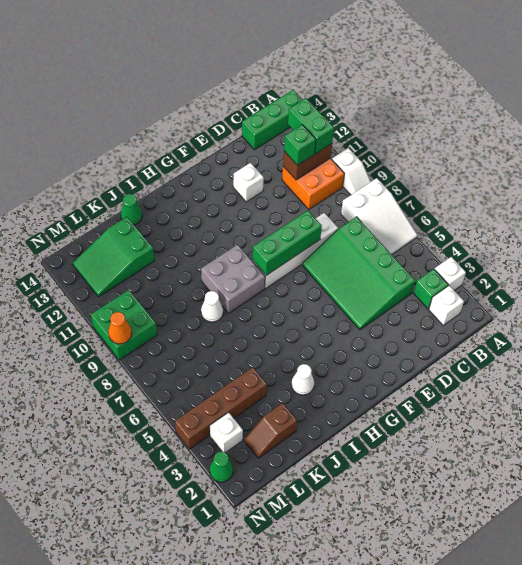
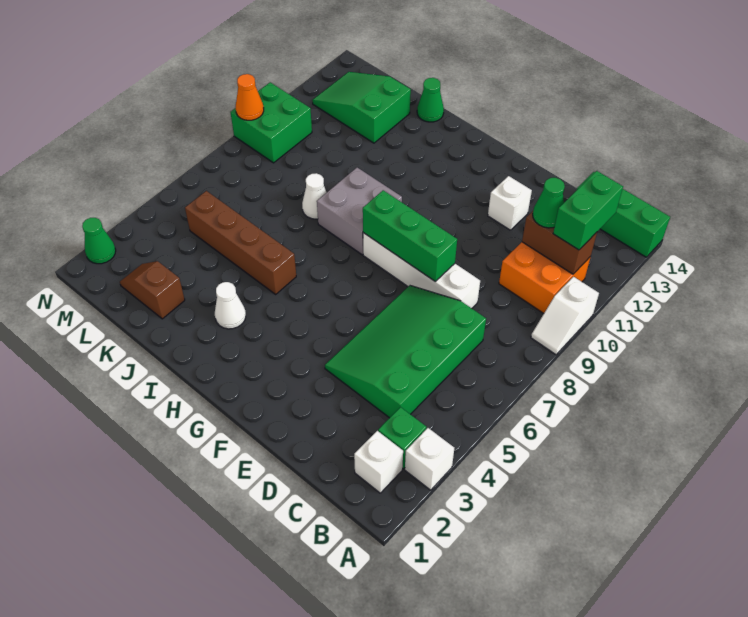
white slope A6:B8 level 1 top 8 -> none
green brick C11 level 3 -> green cone C11 level 3
brown brick K4:N4 level 1 -> brown brick I5:L5 level 1
white brick M3 level 1 -> none

